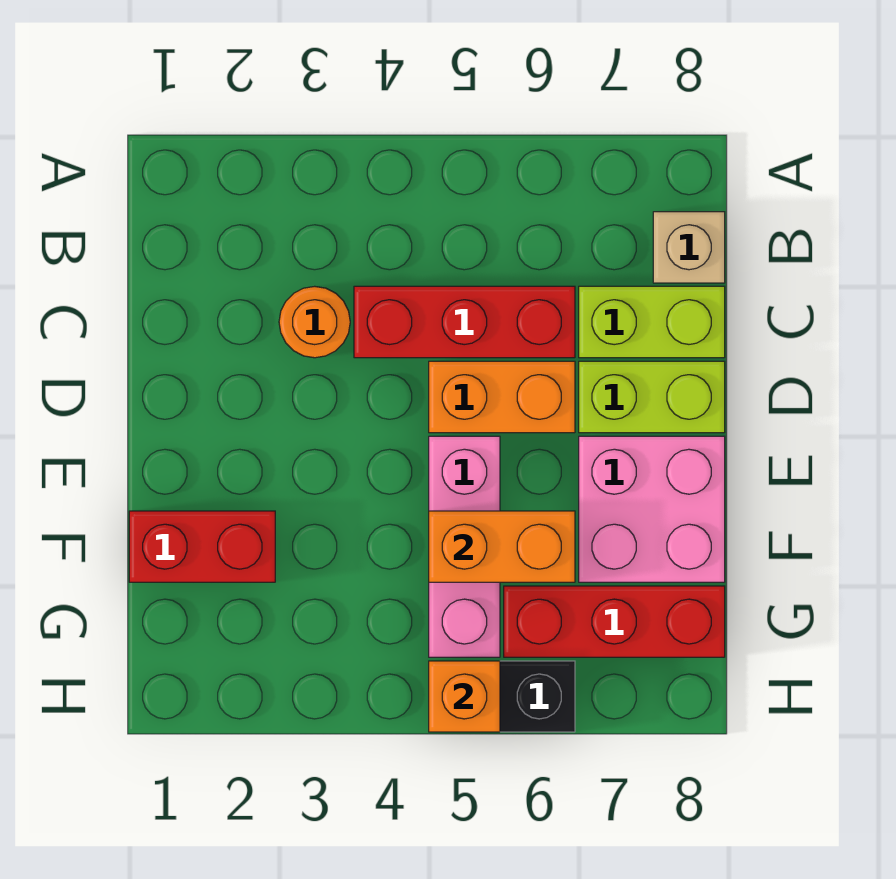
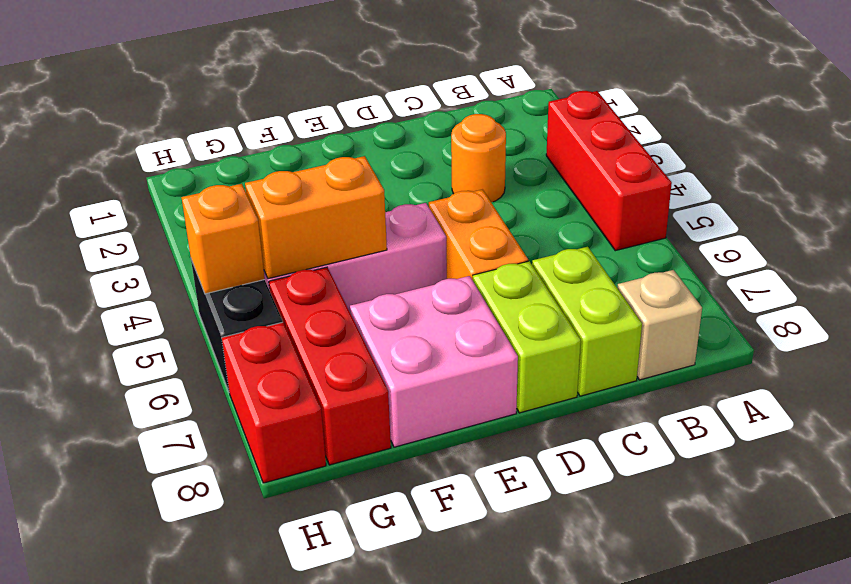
red brick C4:C6 level 1 -> red brick A3:A5 level 1
red brick F1:F2 level 1 -> red brick H7:H8 level 1
orange brick F5:F6 level 2 -> orange brick F5:G5 level 2

